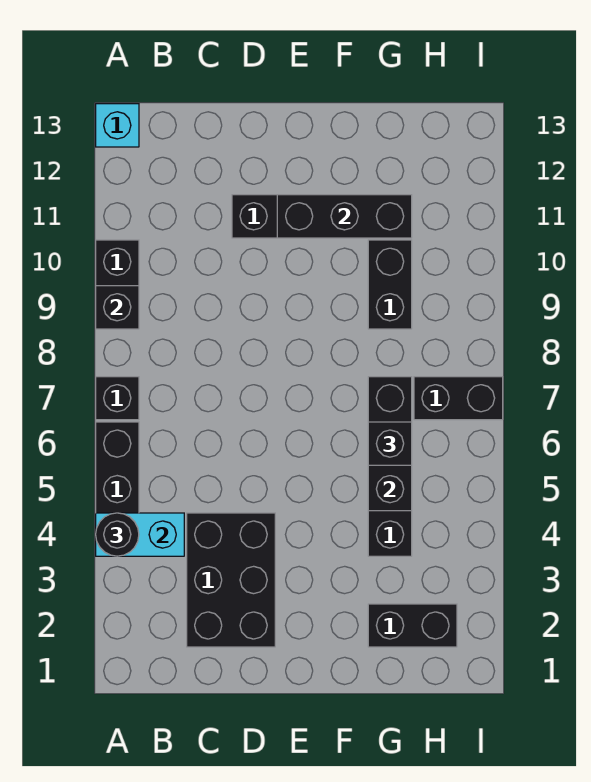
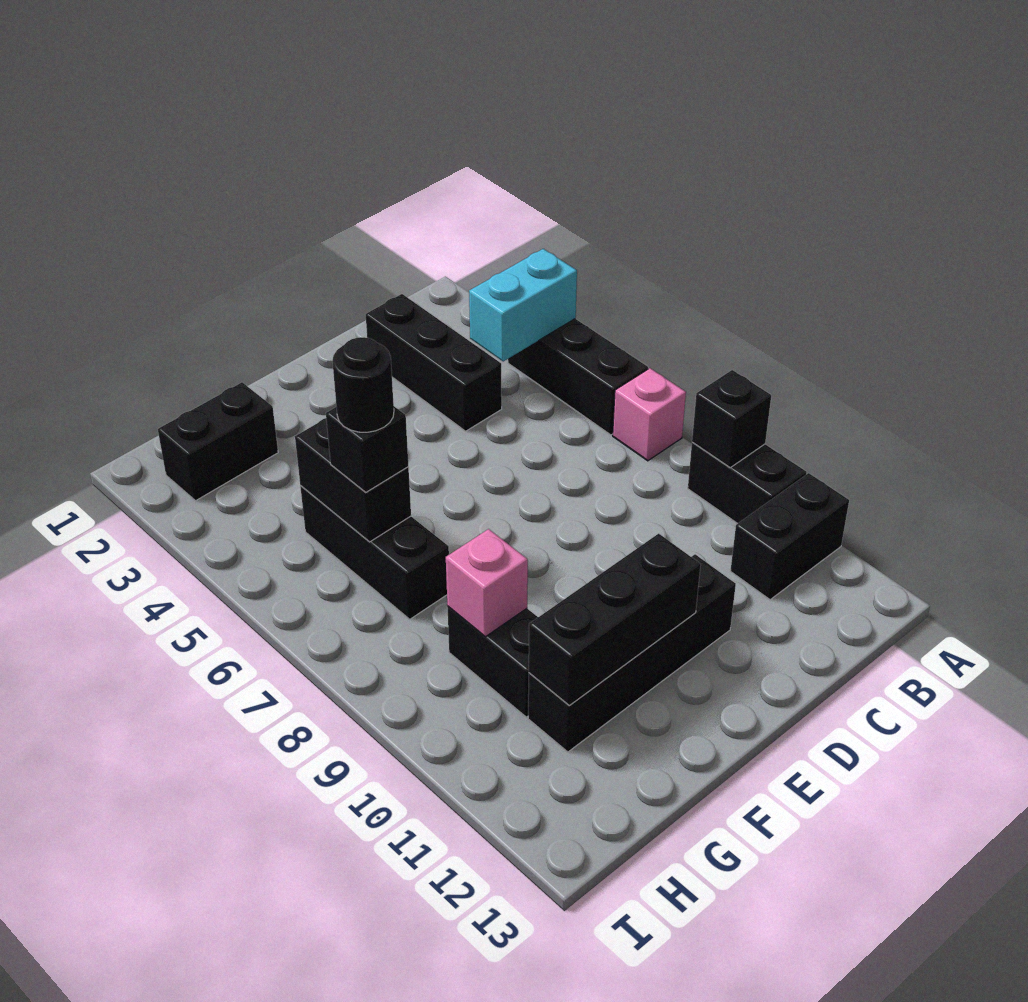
black round brick A4 level 3 -> black round brick G6 level 4
black brick A7 level 1 -> pink brick A7 level 1
cyan brick A13 level 1 -> none
black brick C2:D4 level 1 -> black brick C2:C4 level 1
black brick G4:G7 level 1 -> black brick G5:G7 level 1
none -> pink brick G9 level 2
black brick H7:I7 level 1 -> black brick A11:B11 level 1

